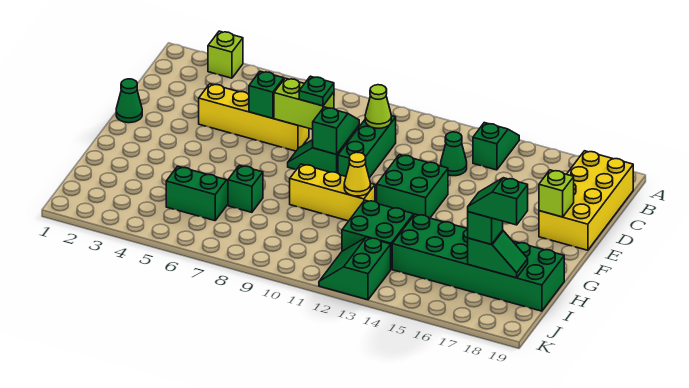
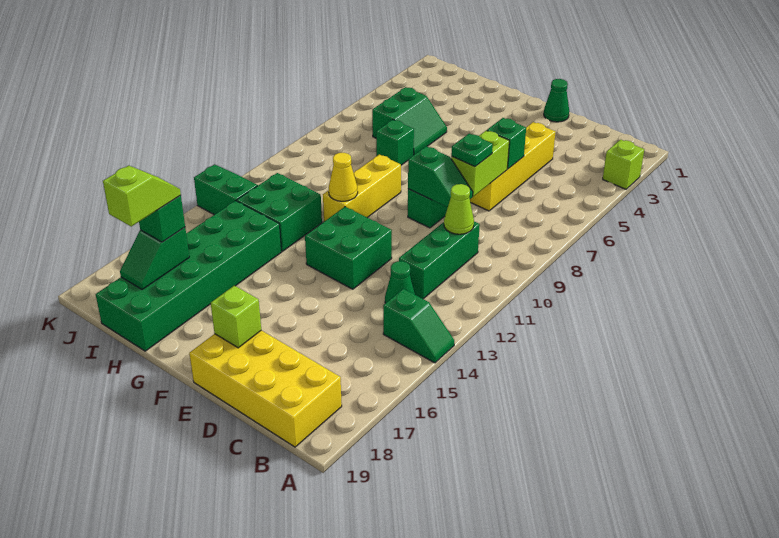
green brick C10:E10 level 1 -> green brick C10:C12 level 1
green slope I17:I18 level 4 top 18 -> lime slope I17:I18 level 4 top 18

